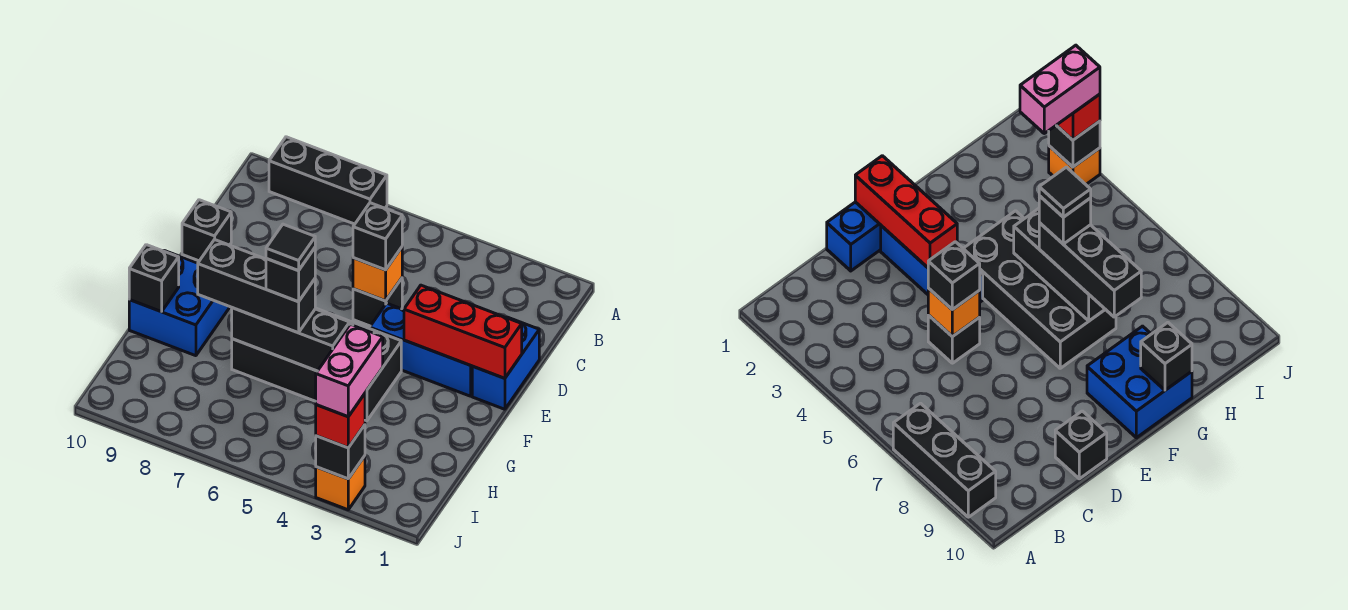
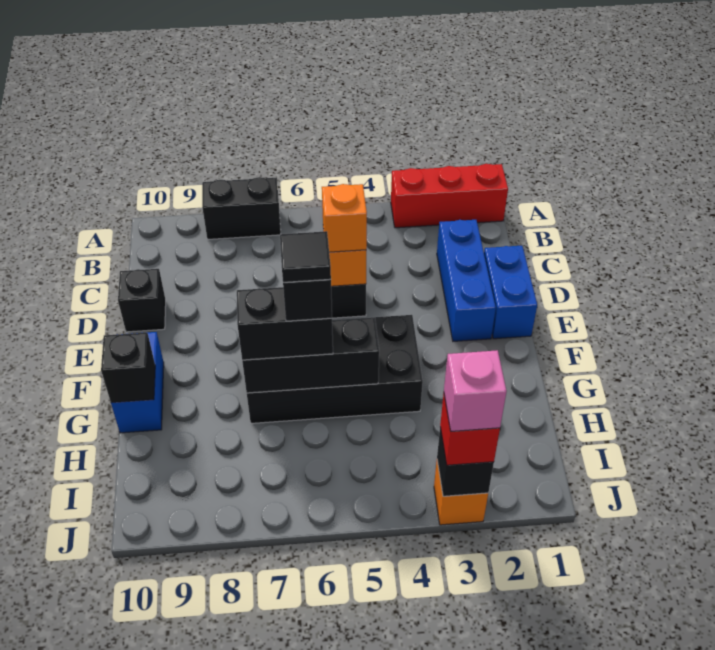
black brick A7:A9 level 1 -> black brick A7:A8 level 1
black brick D5 level 3 -> orange brick D5 level 3
red brick E1:E3 level 2 -> red brick A1:A3 level 1
blue brick E2:E4 level 1 -> blue brick C2:E2 level 1
blue brick F9:G10 level 1 -> blue brick F10:G10 level 1
black brick G6:G8 level 3 -> black brick G6:G7 level 3
pink brick I3:J3 level 4 -> pink brick J3 level 4

